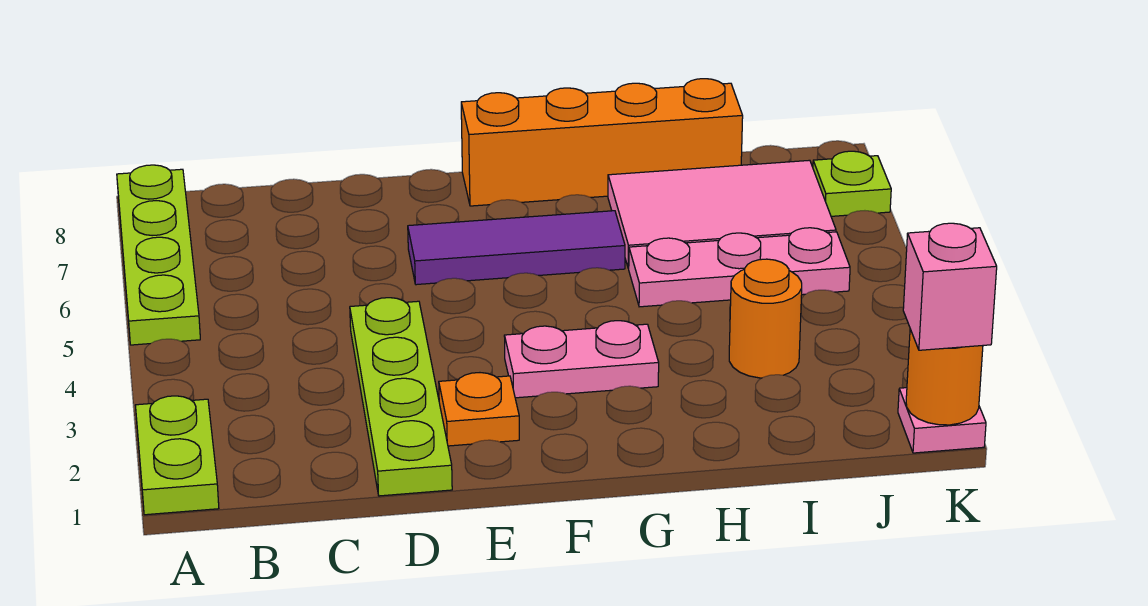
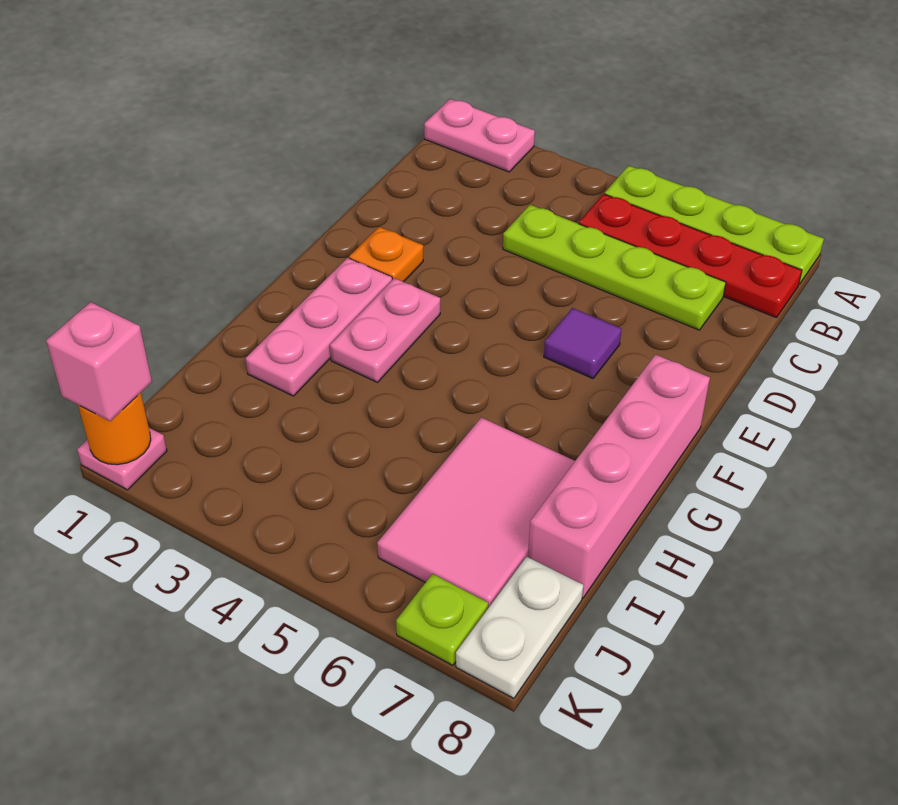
lime plate A1:A2 level 1 -> pink plate A1:A2 level 1
none -> red plate B5:B8 level 1
lime plate D1:D4 level 1 -> lime plate C4:C7 level 1
purple tile E6:G6 level 1 -> purple tile E6 level 1
orange brick F8:I8 level 1 -> pink brick F8:I8 level 1
pink plate H5:J5 level 1 -> pink plate F2:H2 level 1
orange round brick I3 level 1 -> none
none -> white plate J8:K8 level 1

